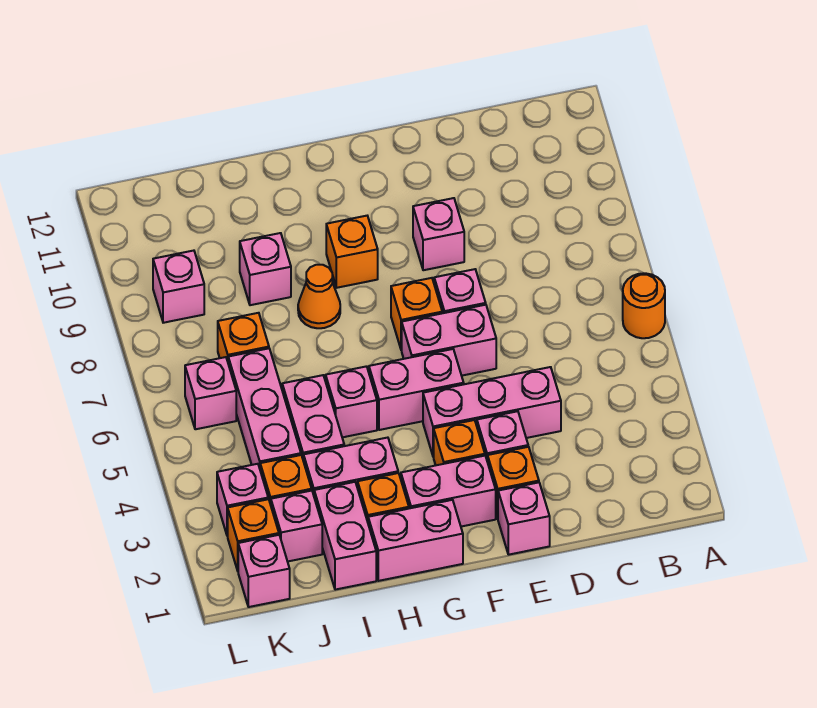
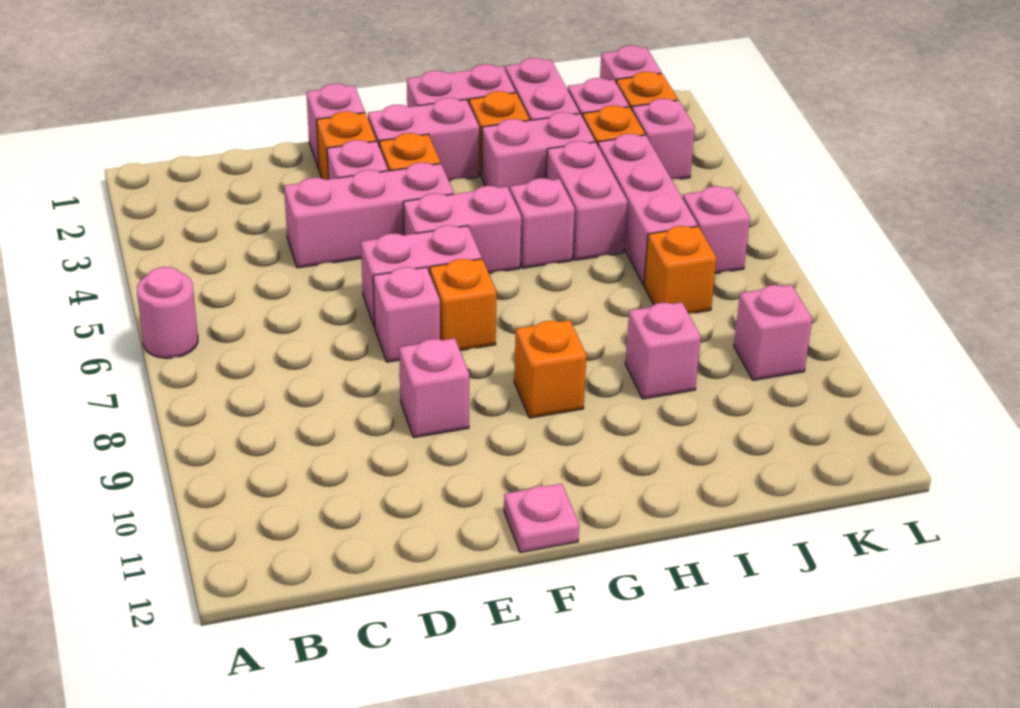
orange round brick A6 level 1 -> pink round brick A6 level 1
none -> pink plate F12 level 1
orange cone H8 level 1 -> none

